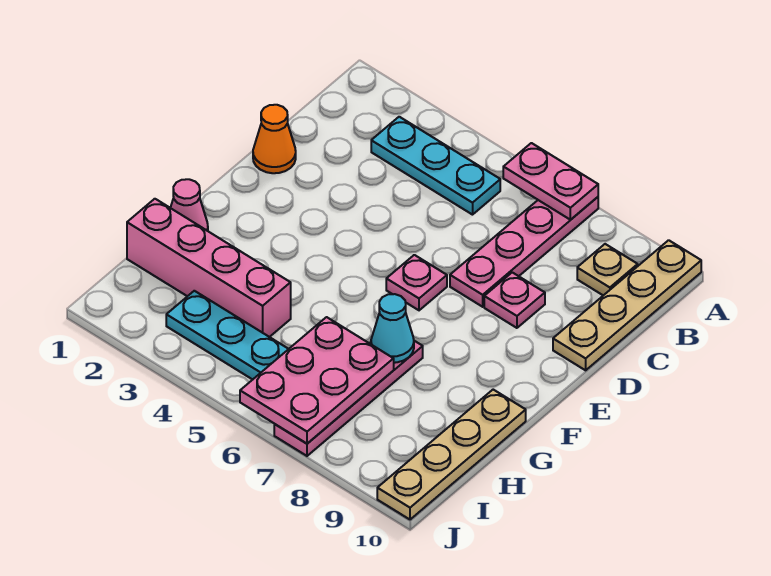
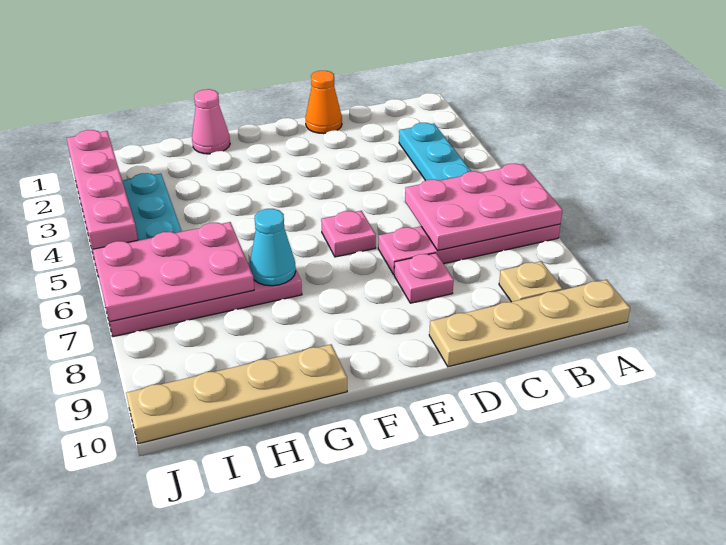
pink plate A6:A7 level 2 -> pink plate A6:C7 level 2
pink brick H1:H4 level 1 -> pink brick J2:J5 level 1

